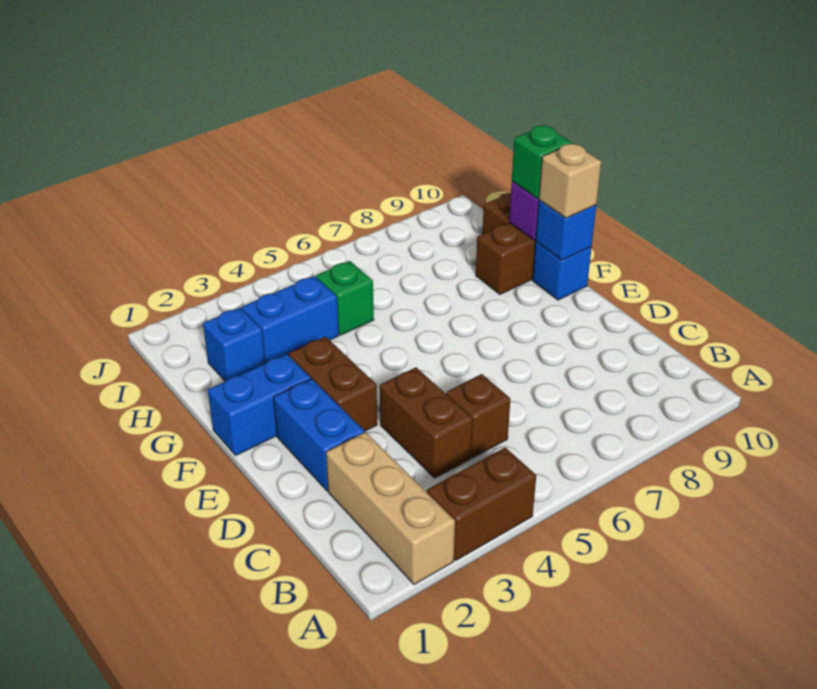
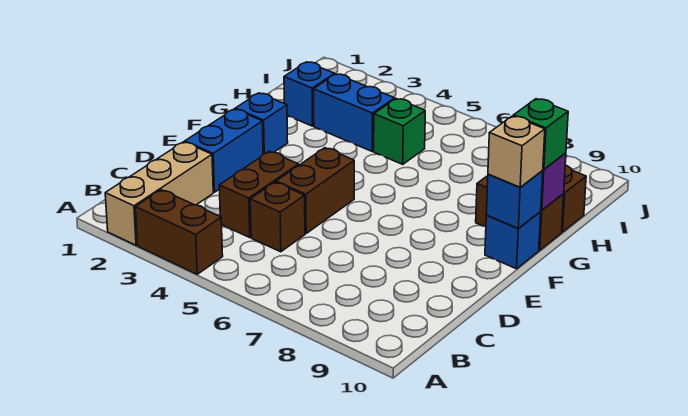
brown brick E3:F3 level 1 -> brown brick D5:E5 level 1
blue brick F1:F2 level 1 -> blue brick F2 level 1

